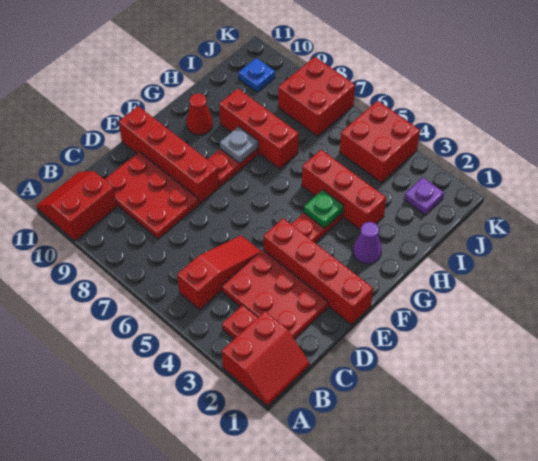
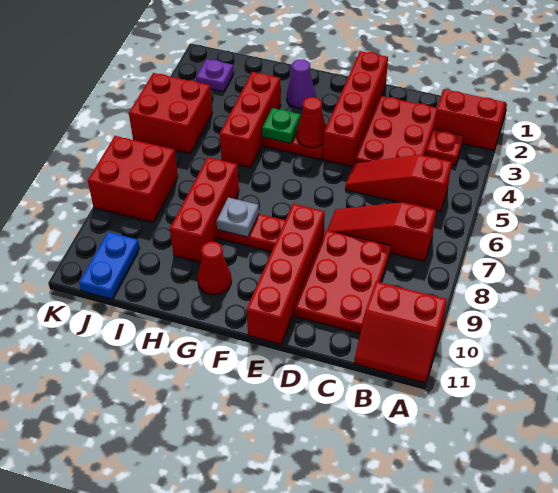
none -> red slope B7:D7 level 1 top B
none -> red cone F4 level 2
blue plate J10 level 1 -> blue plate J10:J11 level 1

